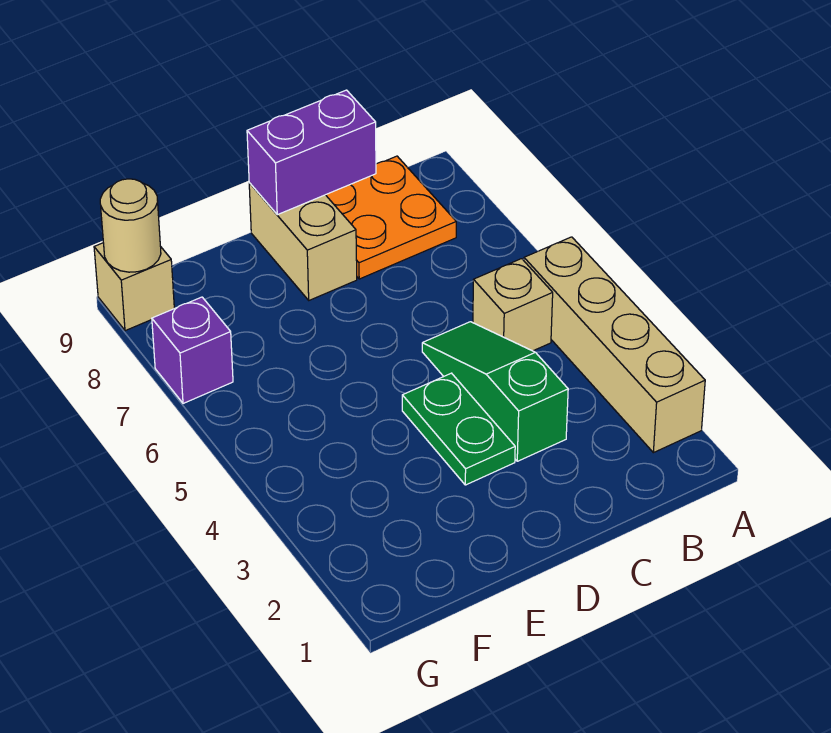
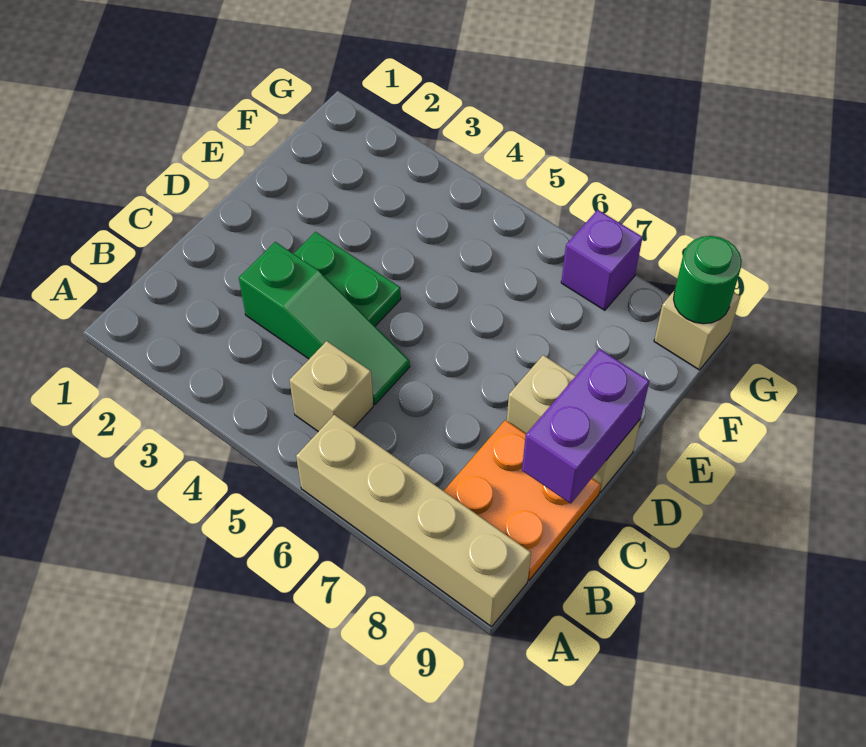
tan brick A2:A5 level 1 -> tan brick A6:A9 level 1
tan round brick G9 level 2 -> green round brick G9 level 2

